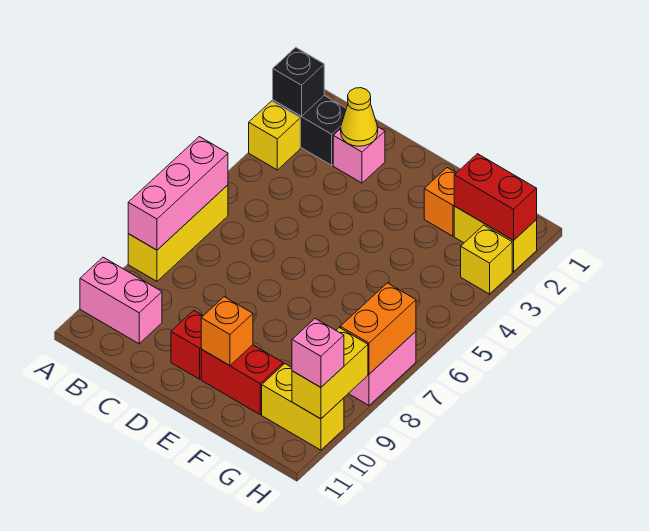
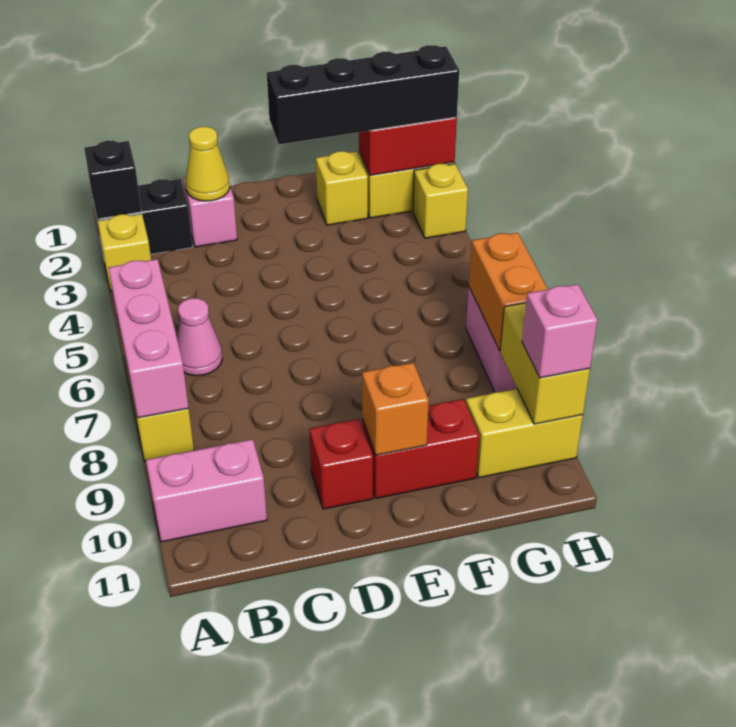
none -> pink cone B6 level 1
none -> black brick E2:H2 level 3
orange brick F2 level 1 -> yellow brick F2 level 1

